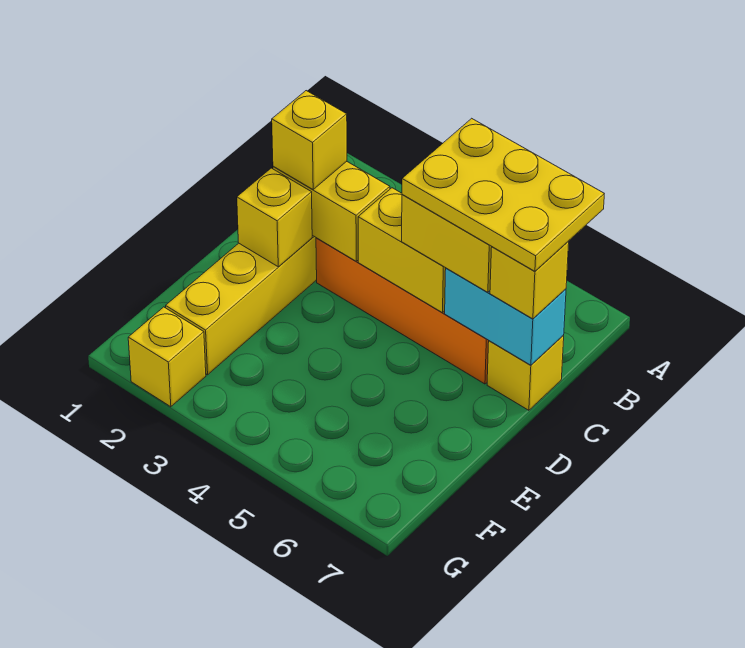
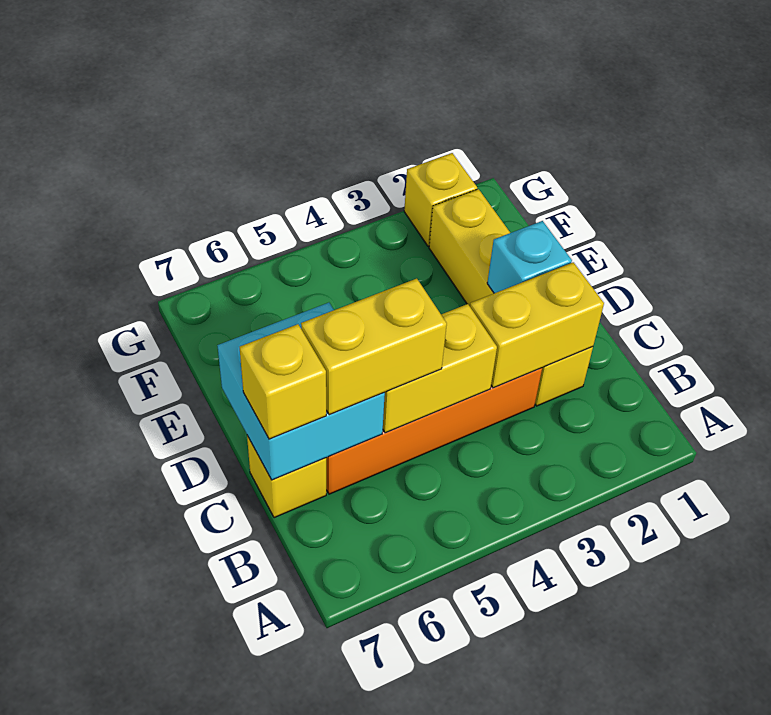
yellow plate B5:C7 level 4 -> none
yellow brick C2 level 3 -> none
cyan brick C6:C7 level 2 -> cyan brick C6:D7 level 2
yellow brick D2 level 2 -> cyan brick D2 level 2

